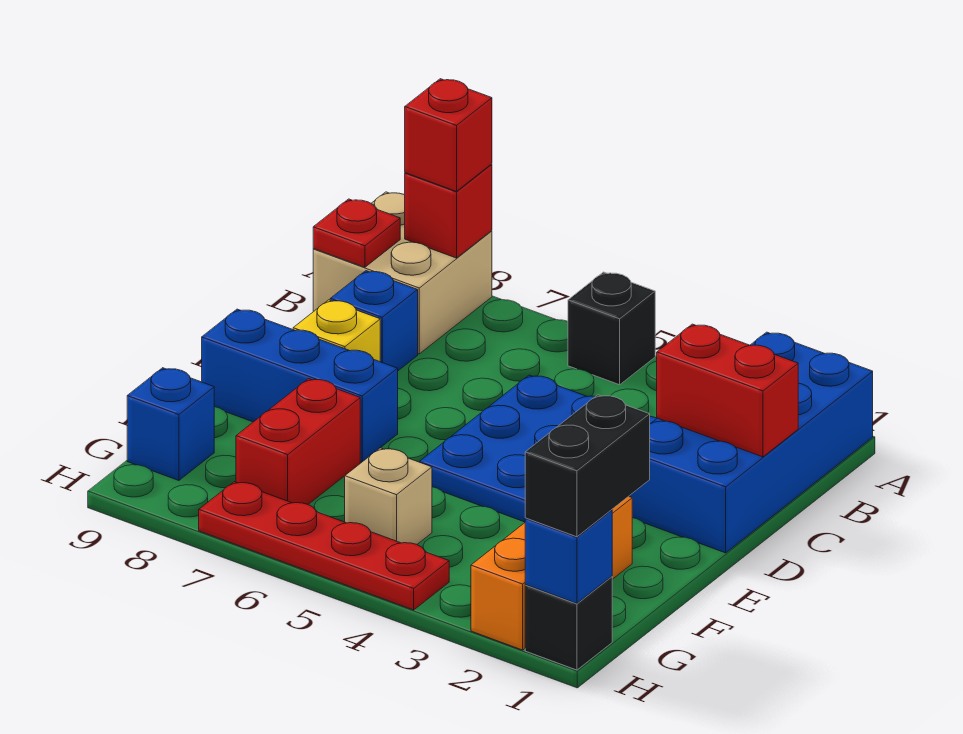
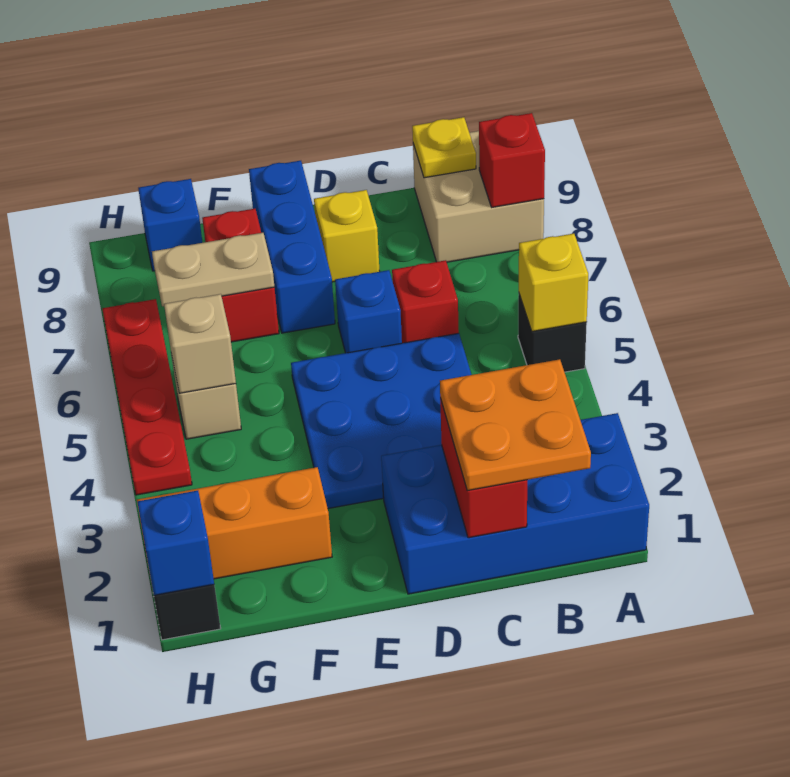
none -> yellow brick A5 level 2
red brick A8 level 3 -> red brick C6 level 1
none -> orange plate B1:C2 level 3
red plate B9 level 2 -> yellow plate B9 level 2
blue brick C8 level 1 -> blue brick D6 level 1
red brick F7:G7 level 1 -> red brick F7:F8 level 1
none -> tan plate F7:G7 level 2
black brick G1:H1 level 3 -> none
none -> tan brick G5 level 2

